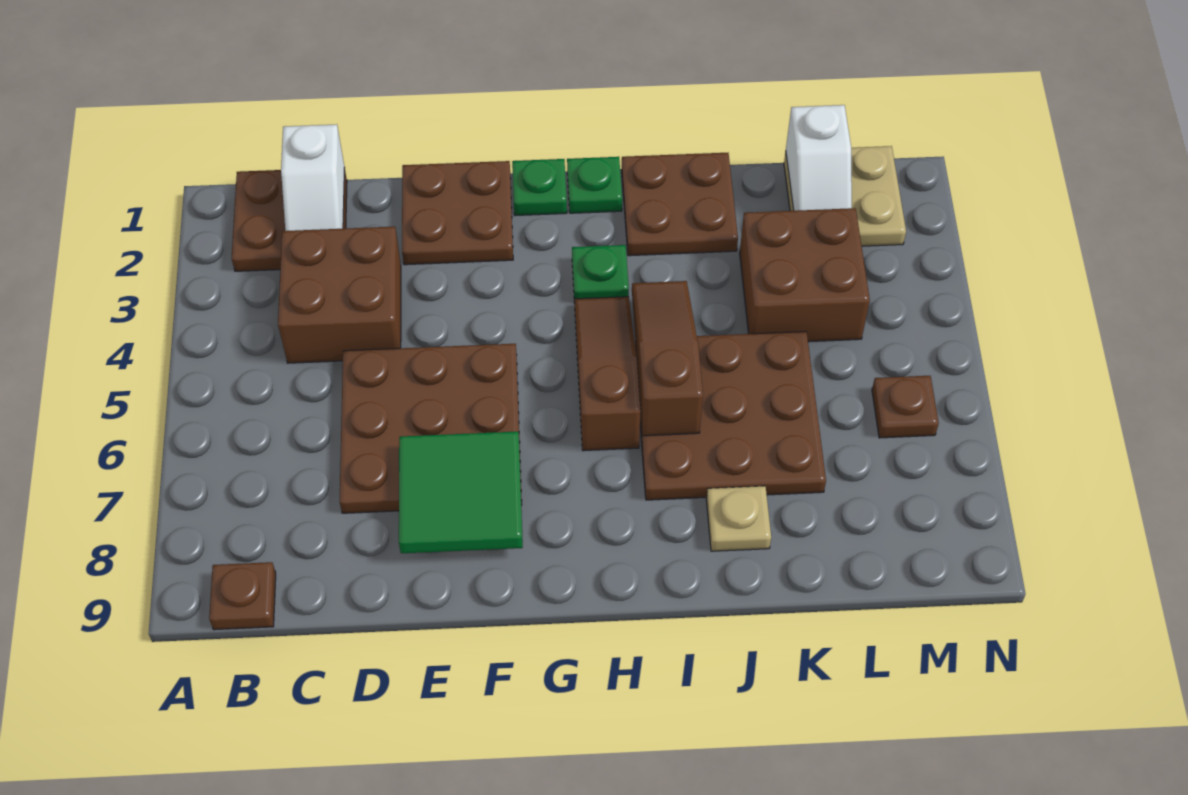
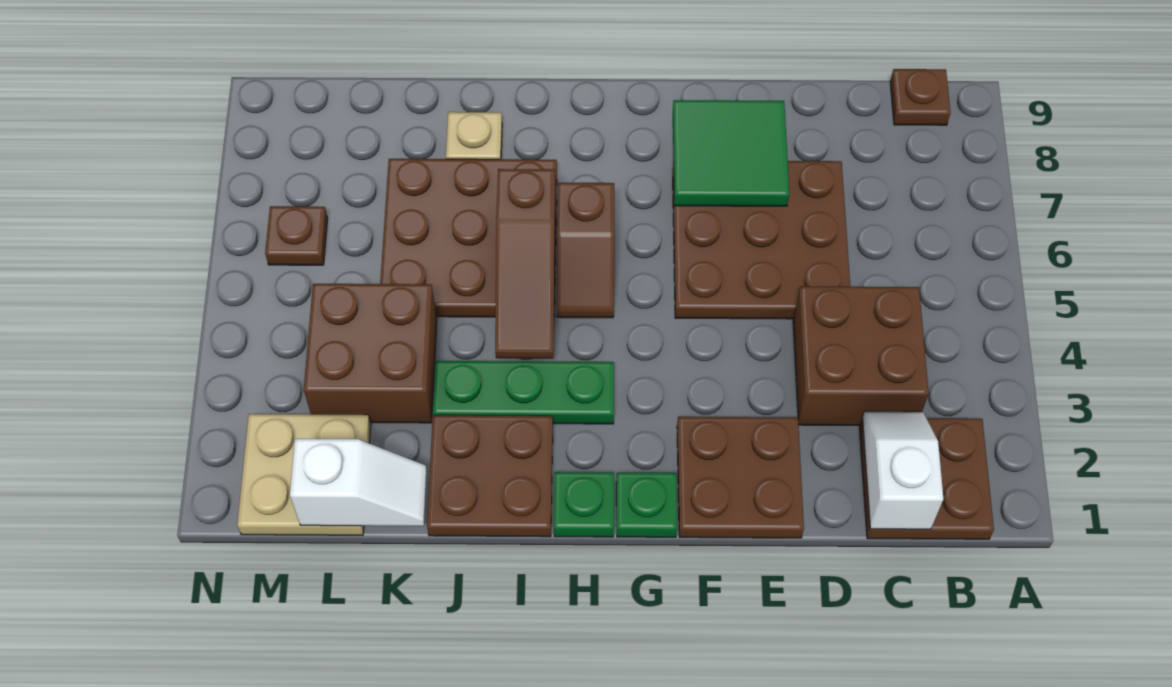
green plate H3 level 1 -> green plate H3:J3 level 1
brown slope H4:H6 level 1 top 6 -> brown slope H5:H6 level 1 top 6
white slope L1:L2 level 2 top 1 -> white slope K1:L1 level 2 top L

